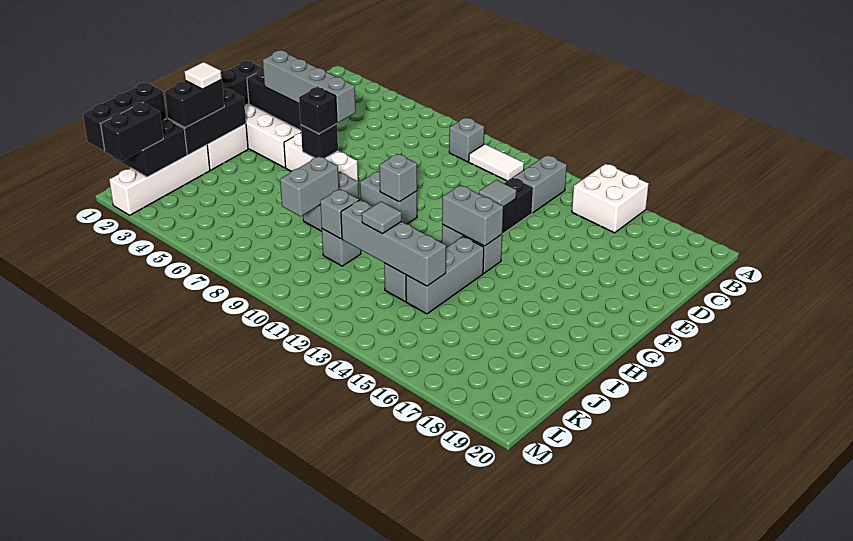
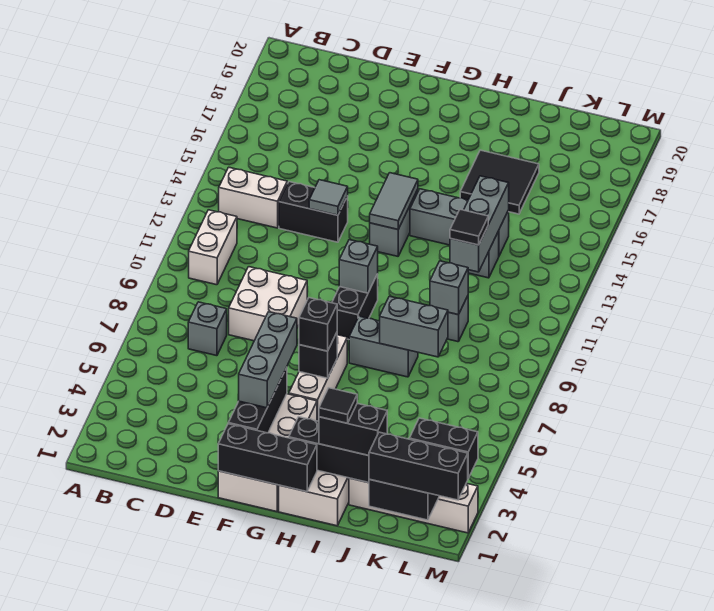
white brick A15:B16 level 1 -> white brick D8:E9 level 1
grey brick B9 level 1 -> grey brick C7 level 1
white tile B10:B11 level 1 -> white brick B10:B11 level 1
grey brick B13:C13 level 1 -> white brick B13:C13 level 1
grey brick F3:F6 level 3 -> grey brick F3:F5 level 3
grey brick G9:G10 level 1 -> black brick G9:G10 level 1
grey brick G13:G14 level 2 -> grey tile G13:G14 level 2
white tile I2 level 4 -> black tile I2 level 4
none -> black tile I16:J17 level 1
grey brick J11:J14 level 2 -> grey brick J12:J14 level 2
grey tile J12 level 3 -> black tile J12 level 3

